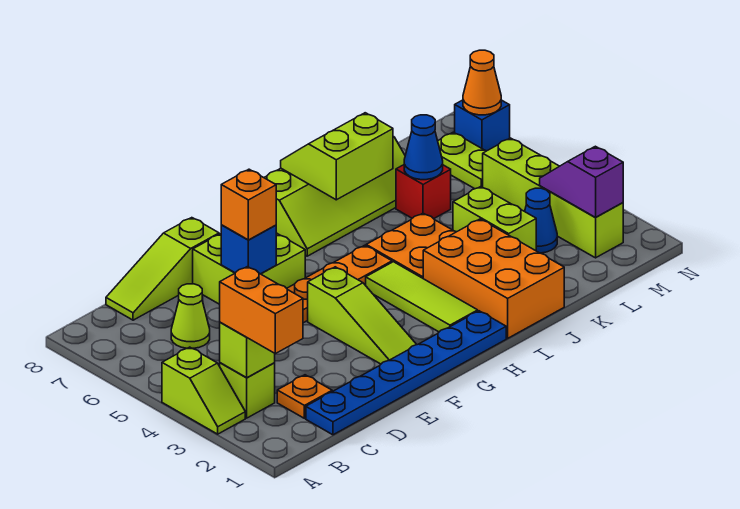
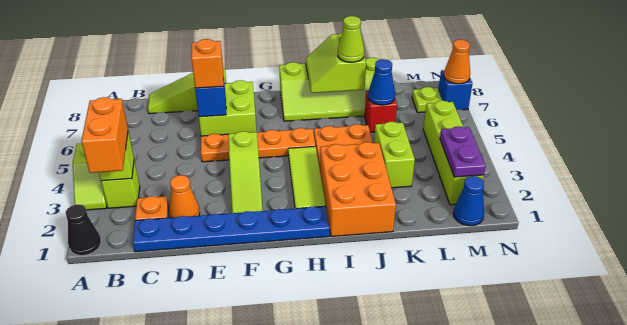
none -> black cone A1 level 1
lime cone C6 level 1 -> lime cone J7 level 3
none -> orange cone D2 level 1
lime slope I7:J8 level 2 top 7 -> lime slope I7:J8 level 2 top J
blue cone L3 level 1 -> blue cone M1 level 1
purple slope M2:M3 level 2 top 2 -> purple plate M2:M3 level 2
lime plate M6:M7 level 1 -> lime plate M7 level 1

